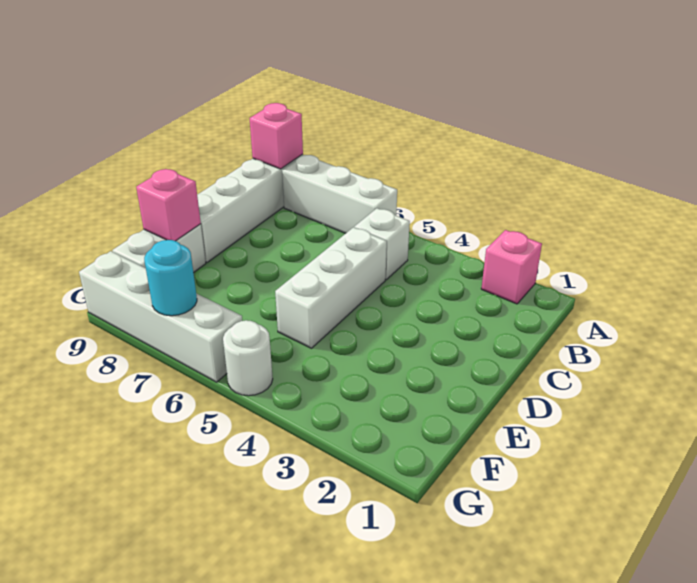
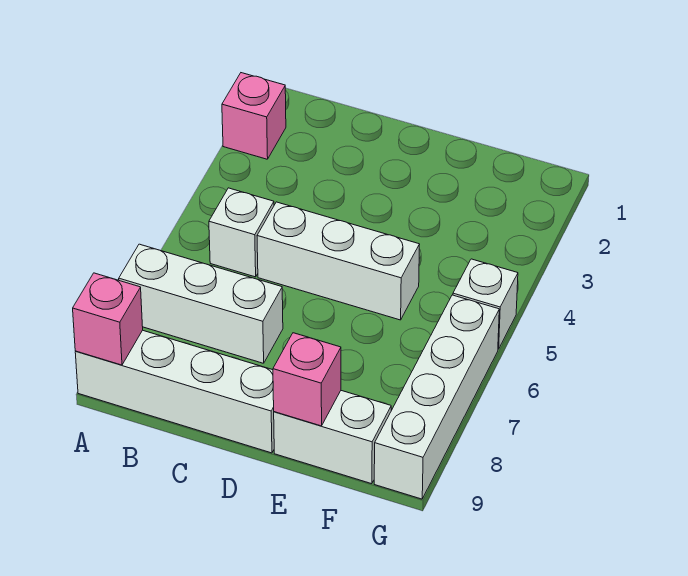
white brick A6:A8 level 1 -> white brick A7:C7 level 1
white round brick G5 level 1 -> white brick G5 level 1
cyan round brick G7 level 2 -> none

